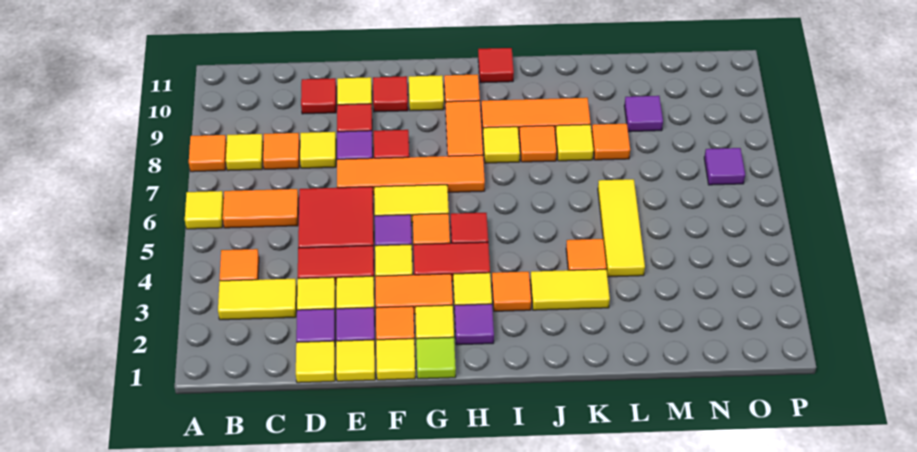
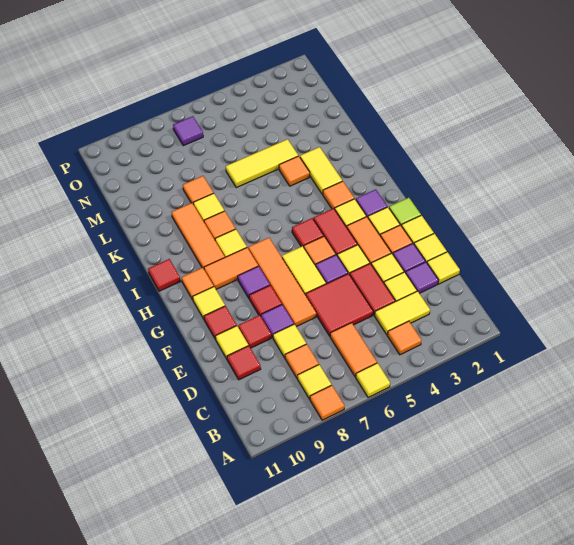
yellow tile B3:C3 level 1 -> yellow tile C3:C4 level 1
purple tile M9 level 1 -> purple tile G8 level 1

